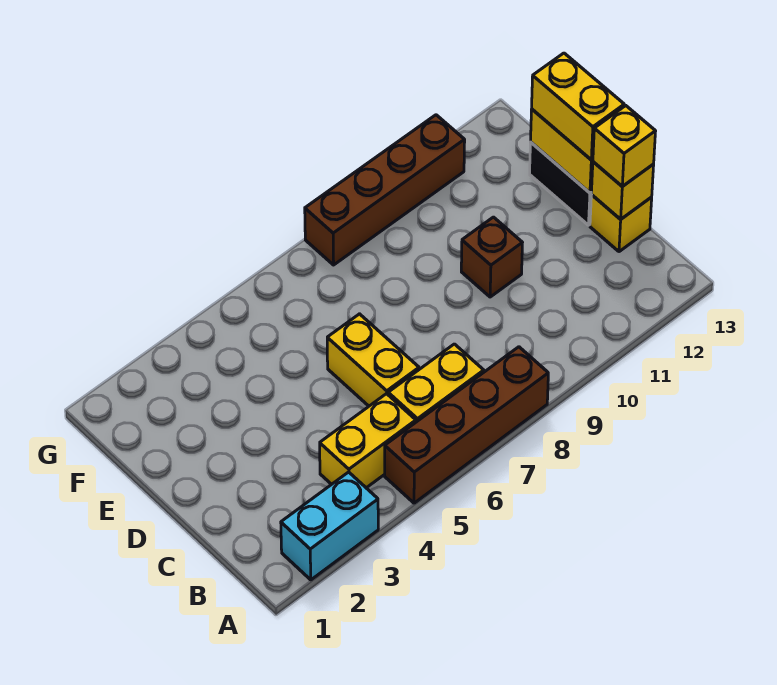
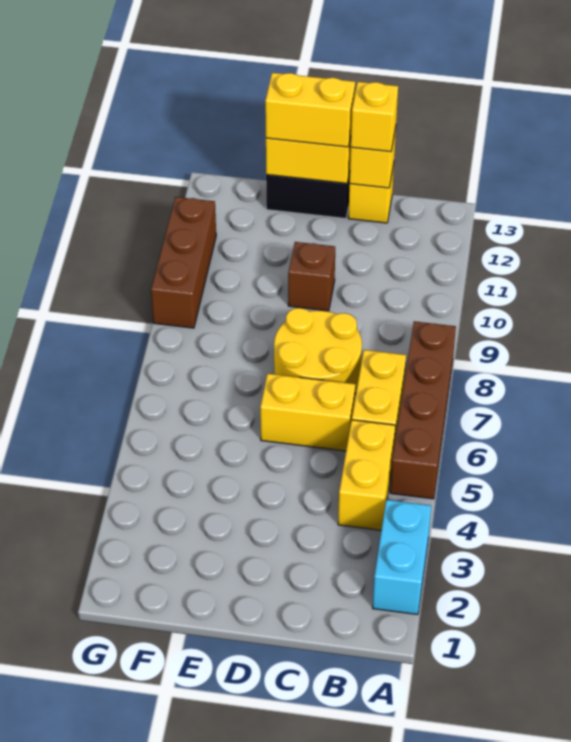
none -> yellow round brick C7:D8 level 1
brown brick G8:G11 level 1 -> brown brick G9:G11 level 1

